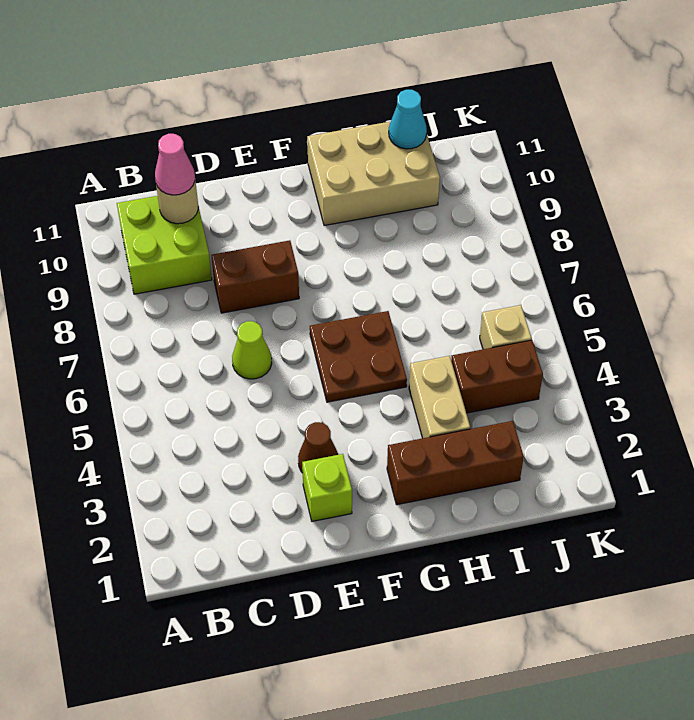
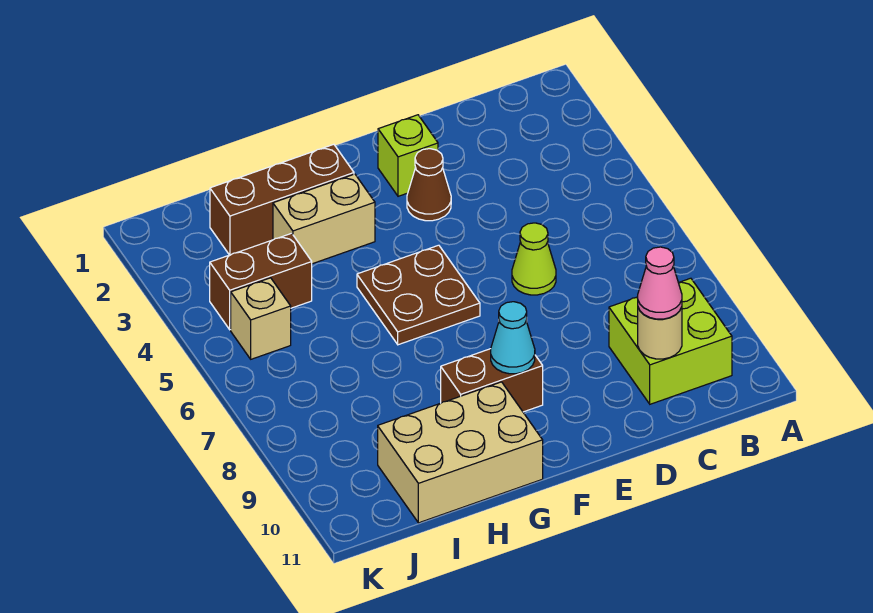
brown brick D8:E8 level 1 -> brown brick F9:G9 level 1
tan brick H3:H4 level 1 -> tan brick G3:H3 level 1
cyan cone I11 level 2 -> cyan cone F9 level 2

